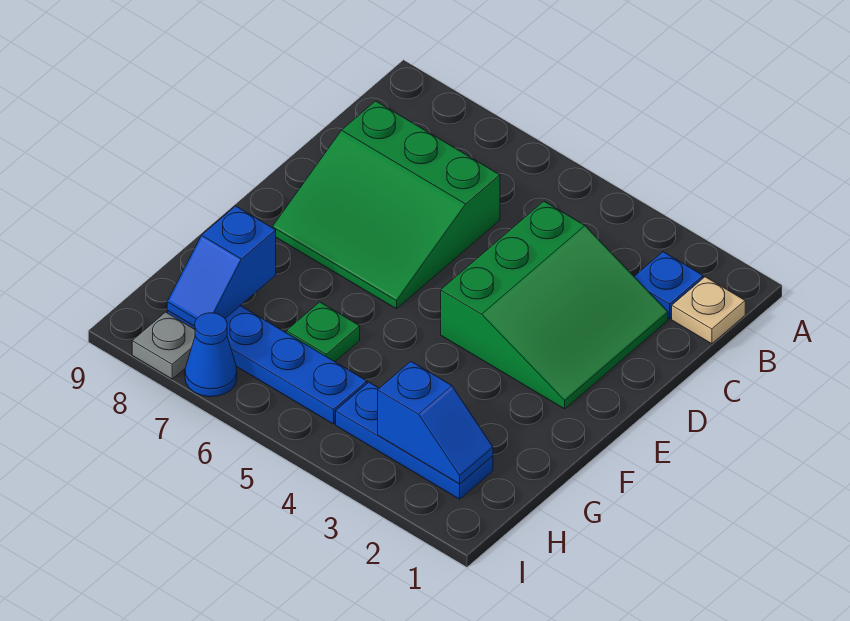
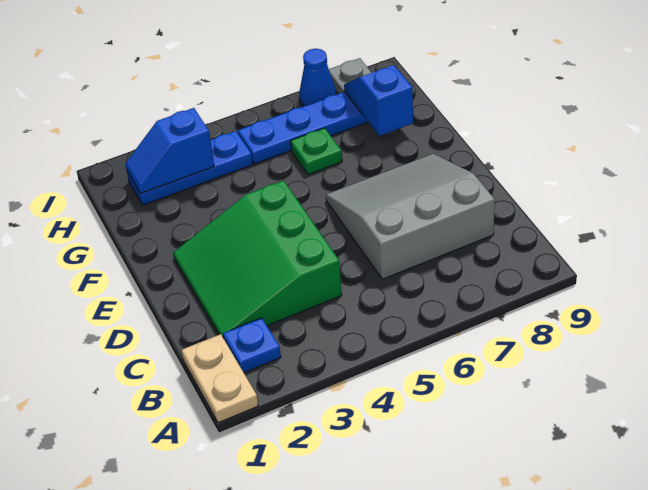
tan plate B1 level 1 -> tan plate A1:B1 level 1
green slope C6:E8 level 1 top C -> grey slope C6:E8 level 1 top C

